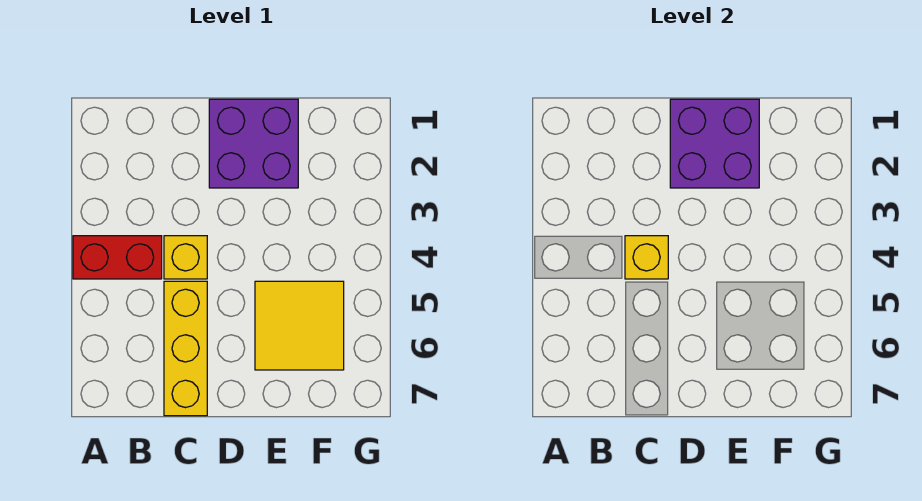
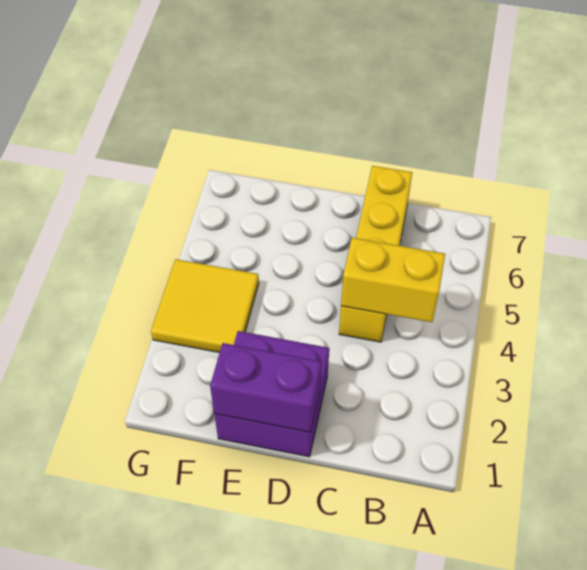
red brick A4:B4 level 1 -> none
yellow brick C4 level 2 -> yellow brick B4:C4 level 2
purple brick D1:E2 level 2 -> purple brick D1:E1 level 2
yellow tile E5:F6 level 1 -> yellow tile F3:G4 level 1

